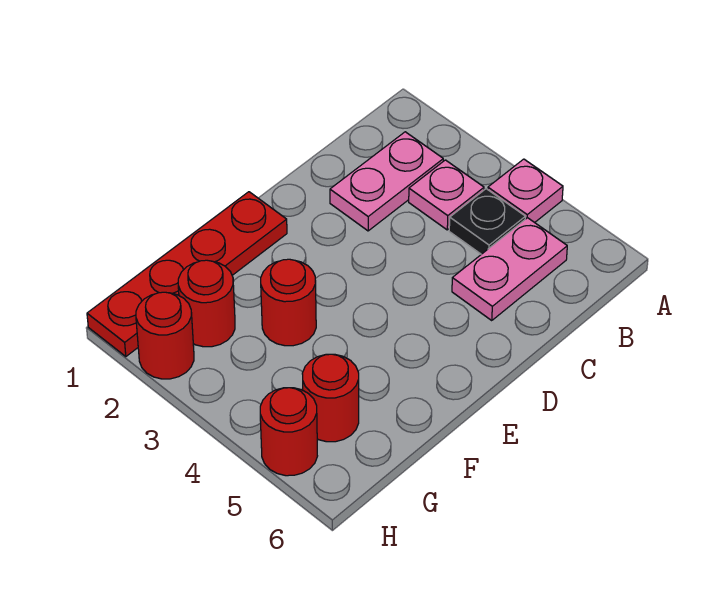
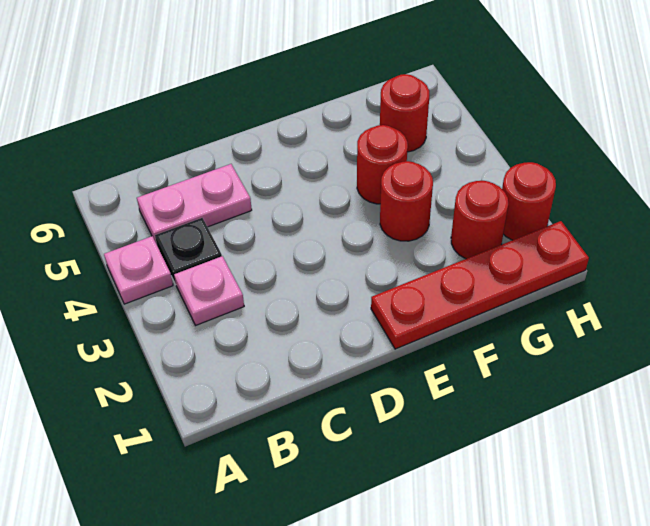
pink plate B2:C2 level 1 -> none
red round brick H5 level 1 -> red round brick F4 level 1

